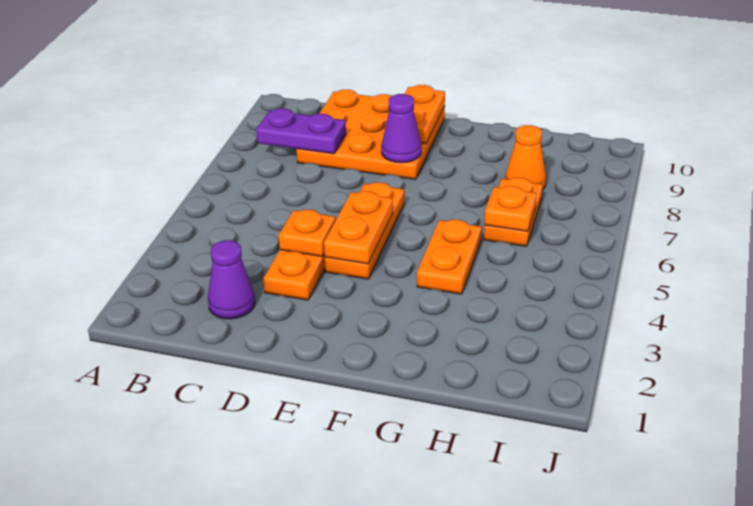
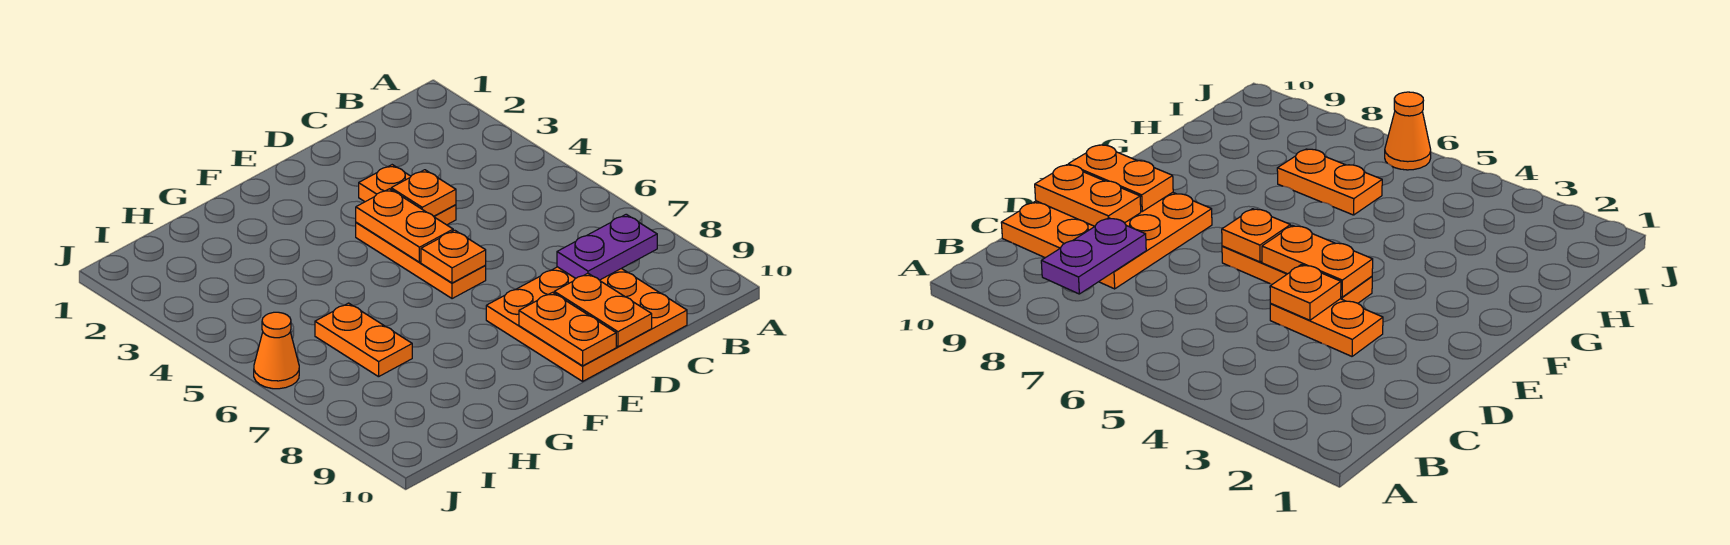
purple cone C2 level 1 -> none
purple cone E8 level 2 -> none
orange plate G4:G5 level 1 -> orange plate D9:D10 level 2
orange plate H6 level 2 -> orange plate E6 level 2
orange cone H8 level 1 -> orange cone J6 level 1

